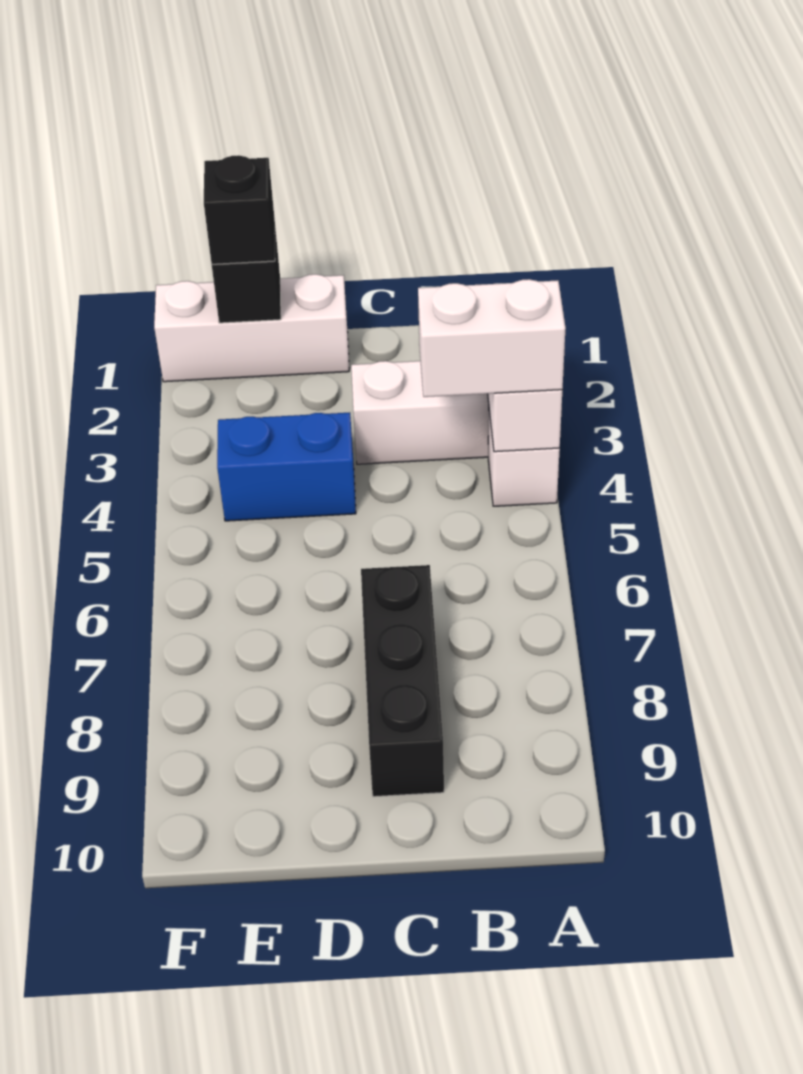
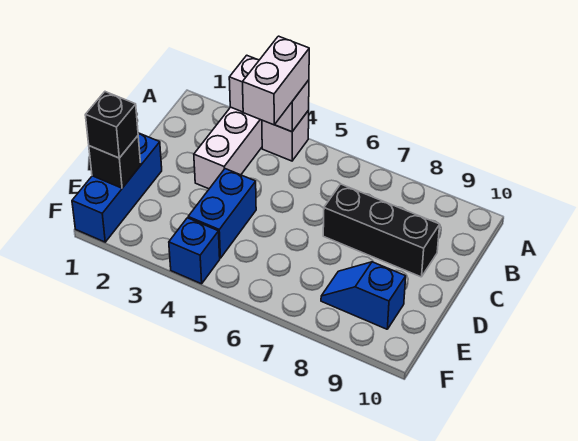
white brick D1:F1 level 1 -> blue brick D1:F1 level 1
none -> blue slope E8:E9 level 1 top 9
none -> blue brick F4 level 1

